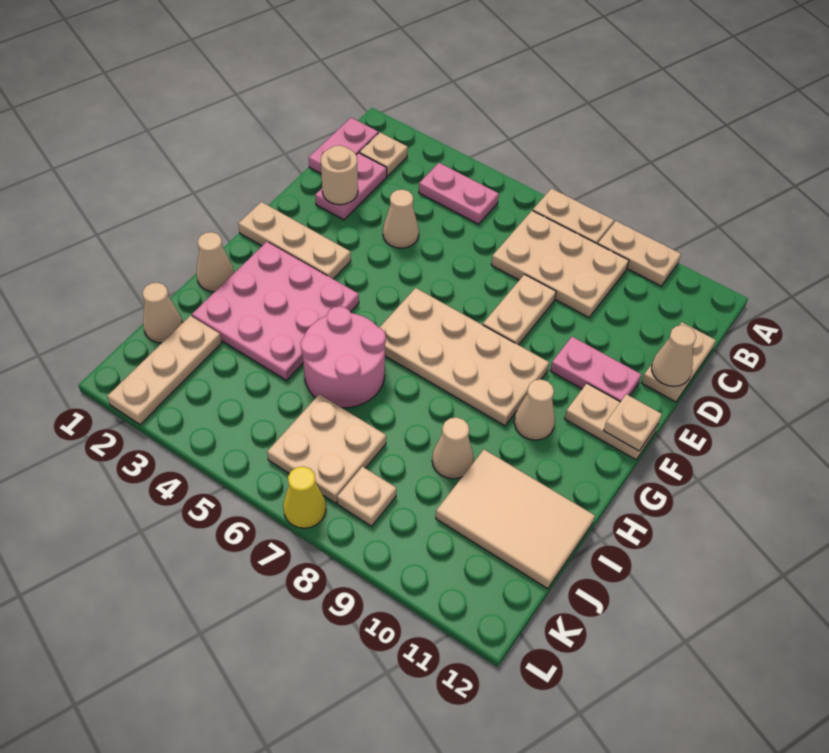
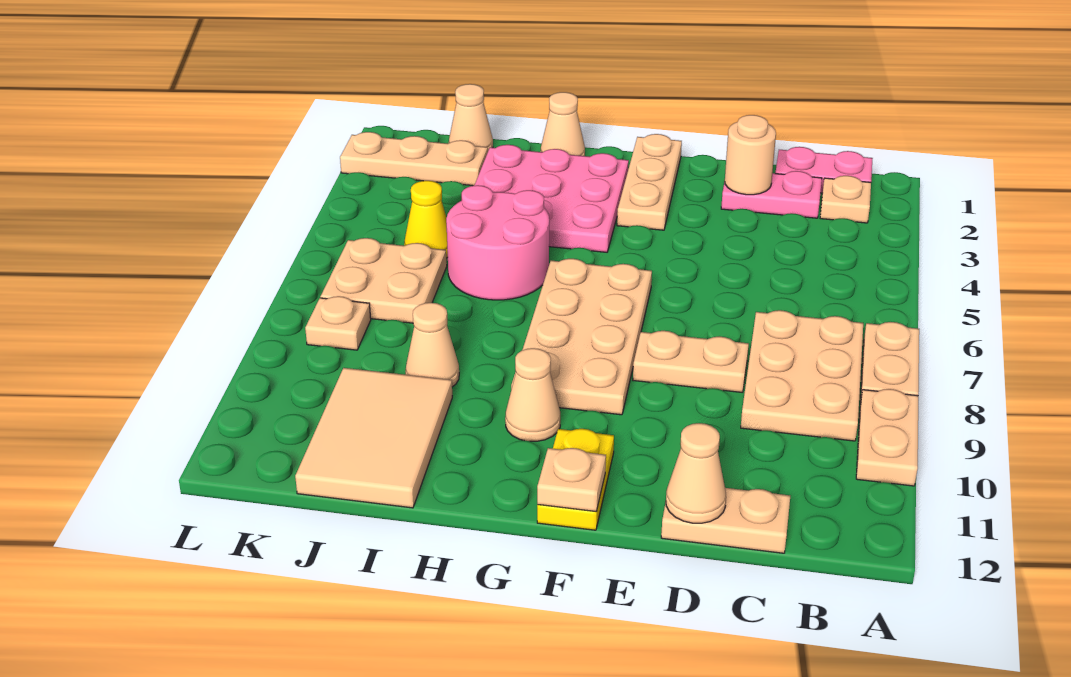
pink plate B4:B5 level 1 -> none
tan cone D4 level 1 -> none
pink plate E10:E11 level 1 -> none
tan plate F11:F12 level 1 -> yellow plate F11:F12 level 1
yellow cone L7 level 1 -> yellow cone J5 level 1

